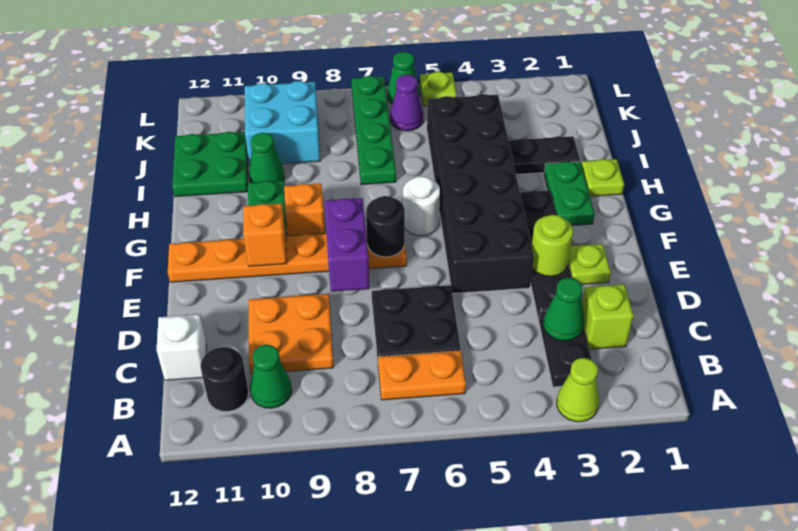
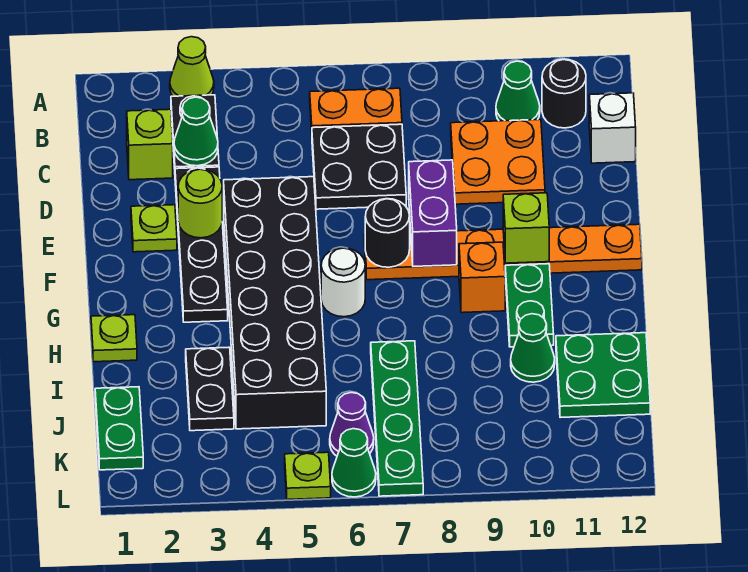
orange brick F10 level 2 -> lime brick F10 level 2
green plate G2:H2 level 1 -> green plate J1:K1 level 1
black plate I2:I3 level 1 -> black plate I3:J3 level 1
cyan brick J9:K10 level 1 -> none

